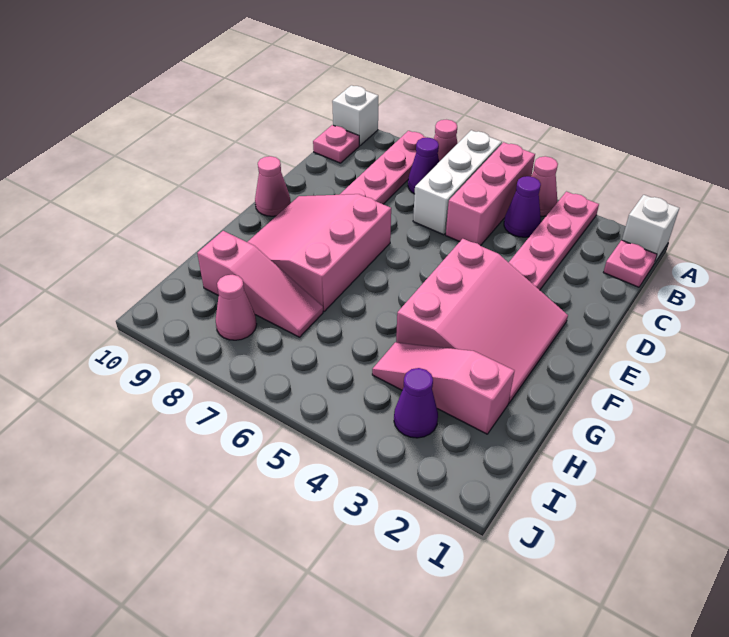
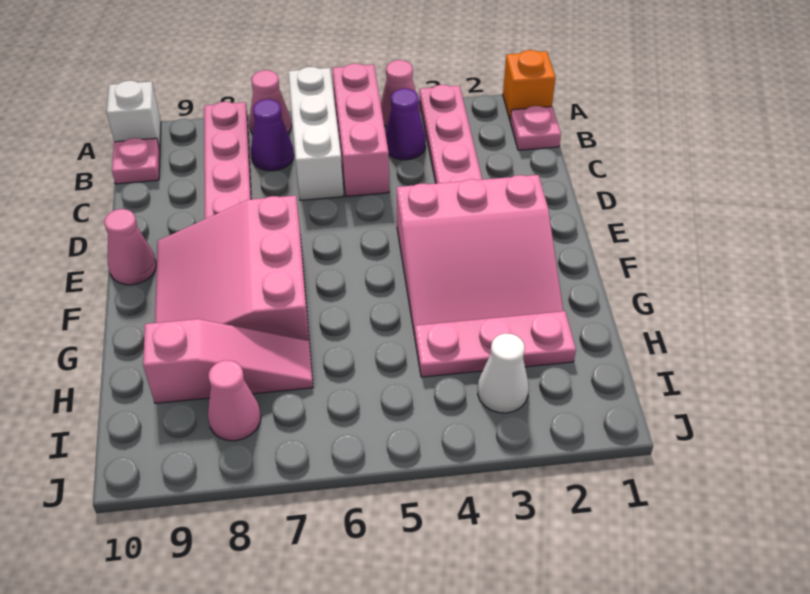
white brick A1 level 1 -> orange brick A1 level 1
pink slope E2:G4 level 1 top 4 -> pink slope E2:G4 level 1 top E
pink slope H2:H4 level 1 top 2 -> pink plate H2:H4 level 1
purple cone I3 level 1 -> white cone I3 level 1

